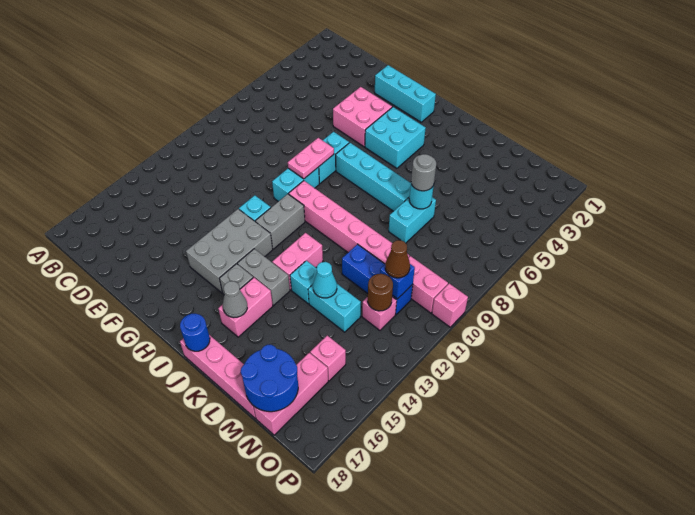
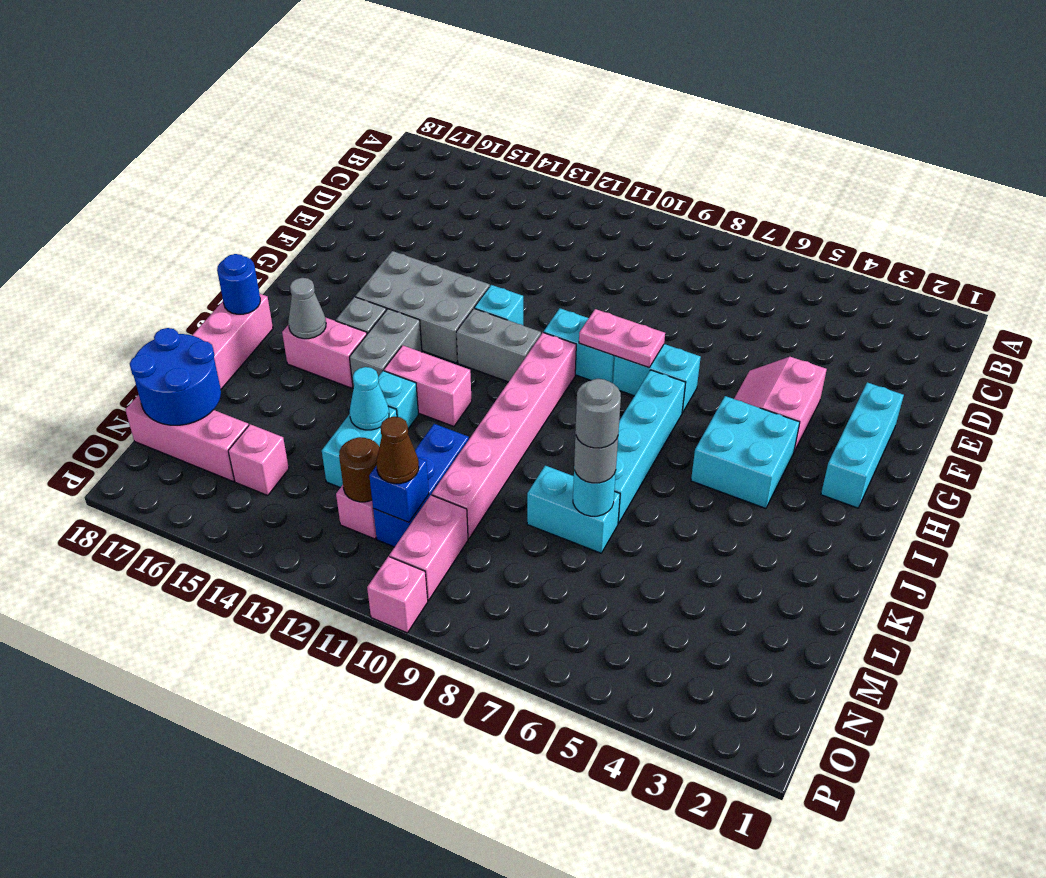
pink brick F4:G5 level 1 -> pink slope F4:G5 level 1 top 4
none -> grey round brick L7 level 4

